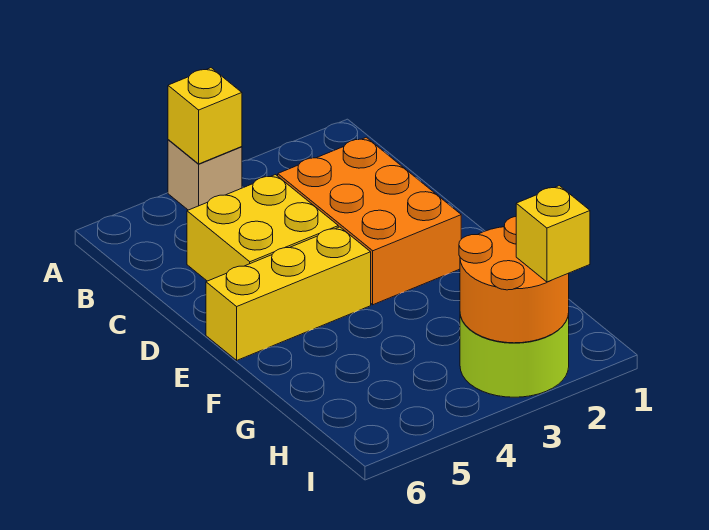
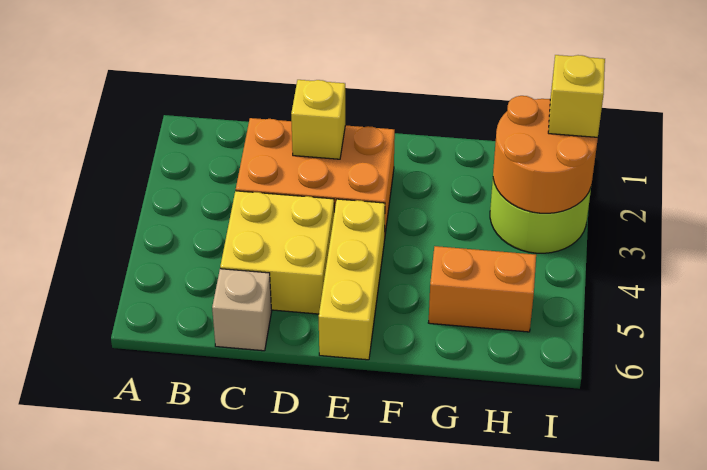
tan brick A4 level 1 -> tan brick C6 level 1
yellow brick A4 level 2 -> yellow brick D2 level 2
none -> orange brick G5:H5 level 1

